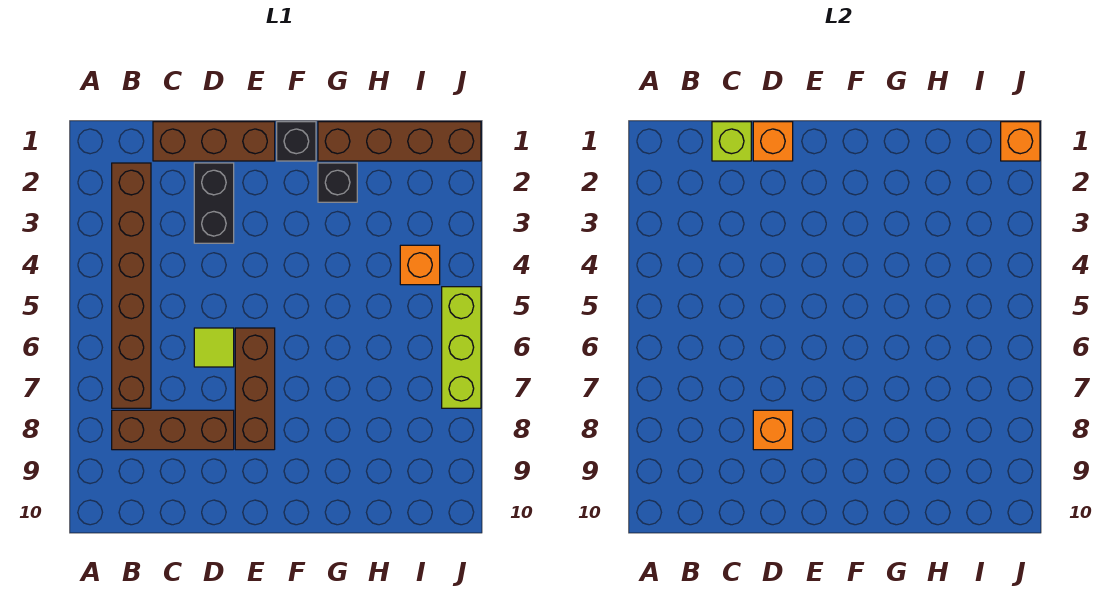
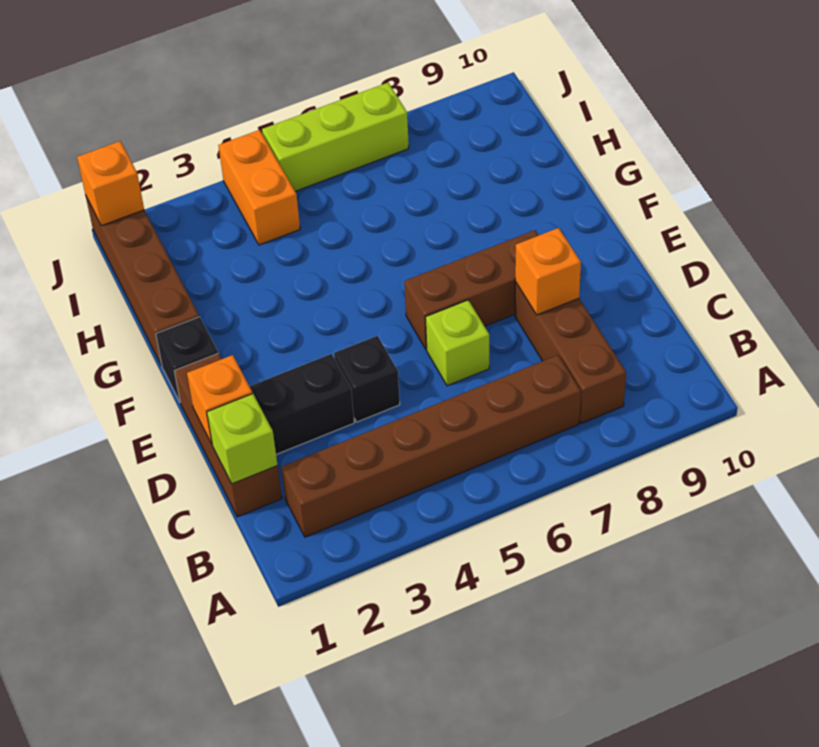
lime tile D6 level 1 -> lime brick D6 level 1
black brick G2 level 1 -> black brick D4 level 1
orange brick I4 level 1 -> orange brick I4:J4 level 1

